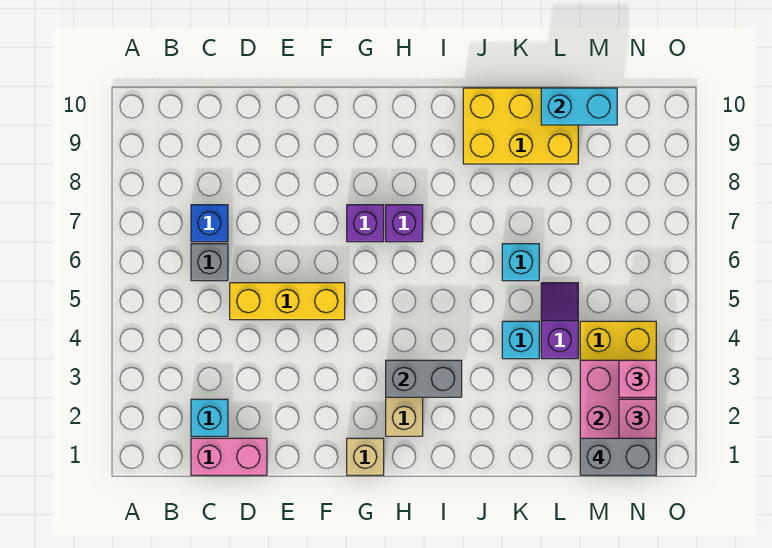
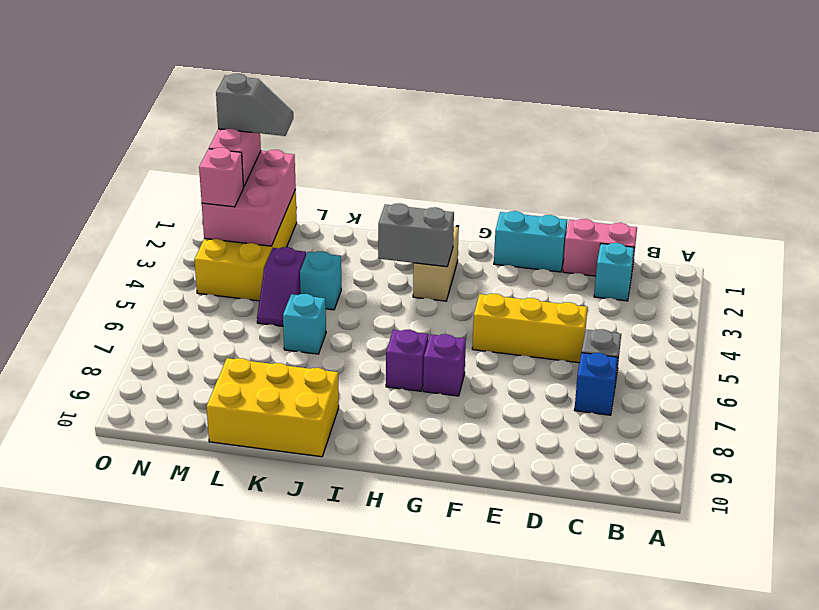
tan brick G1 level 1 -> none
cyan brick L10:M10 level 2 -> cyan brick E1:F1 level 1
grey brick M1:N1 level 4 -> grey slope M1:N1 level 4 top N

